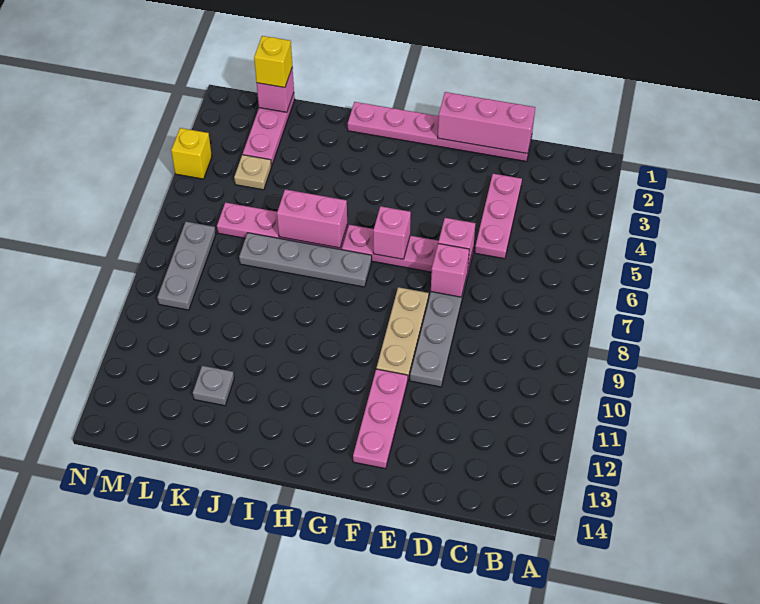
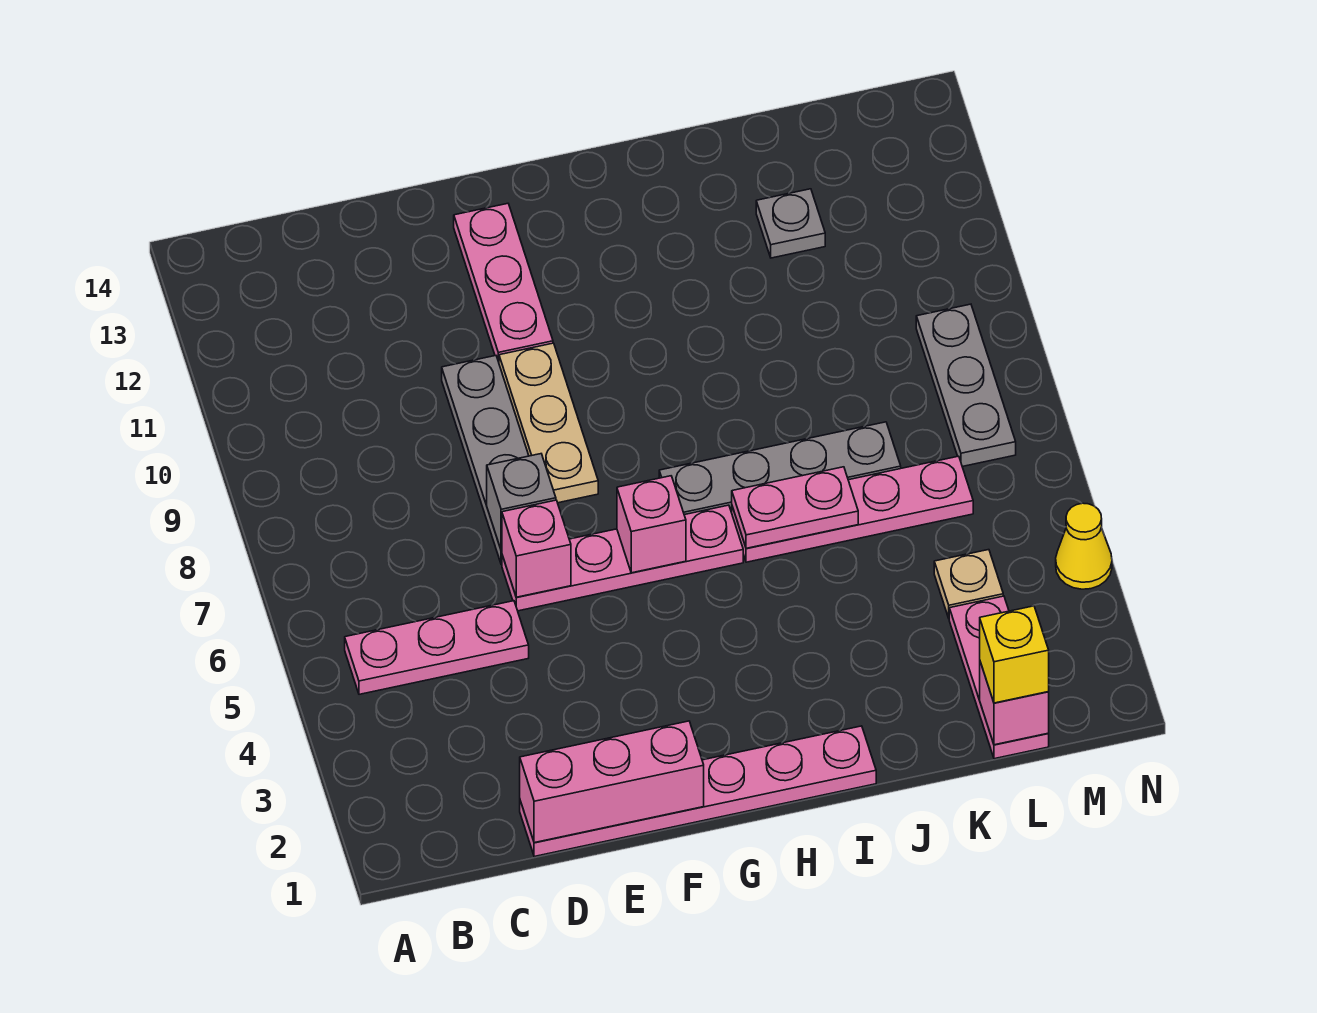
pink plate D3:D5 level 1 -> pink plate B5:D5 level 1
pink brick E7 level 2 -> grey brick E7 level 2
pink brick I6:J6 level 2 -> pink plate I6:J6 level 2
yellow brick N4 level 1 -> yellow cone N4 level 1

